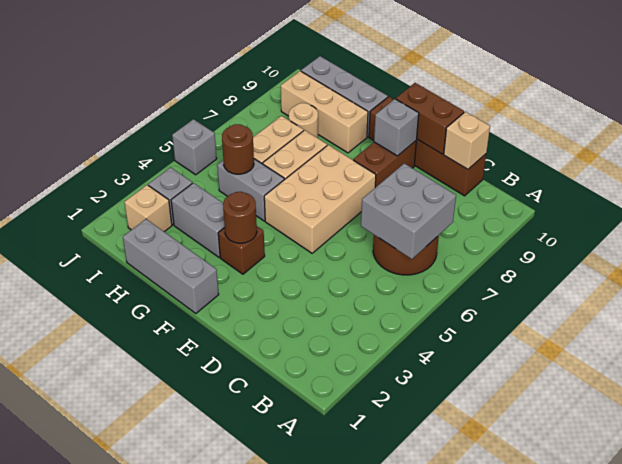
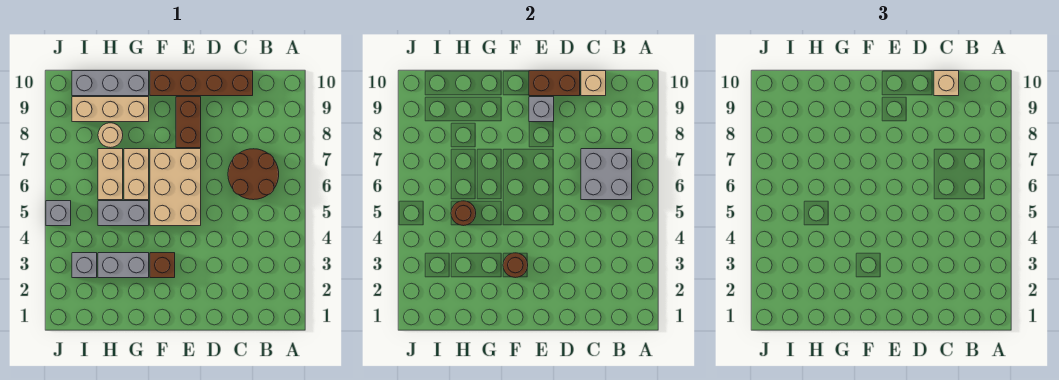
grey brick F1:H1 level 1 -> none
tan brick I2 level 1 -> tan brick C10 level 3

